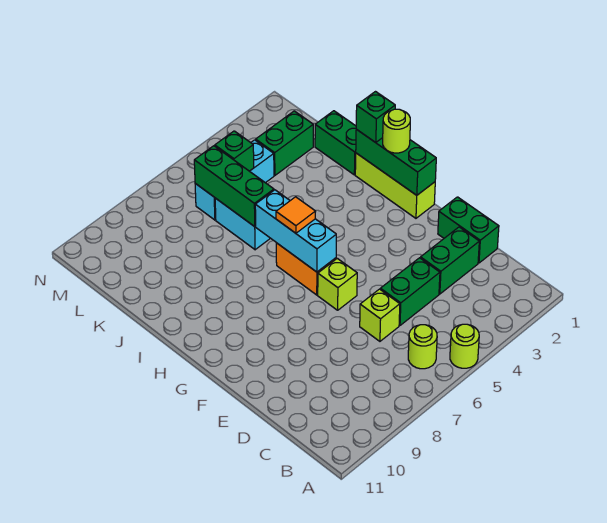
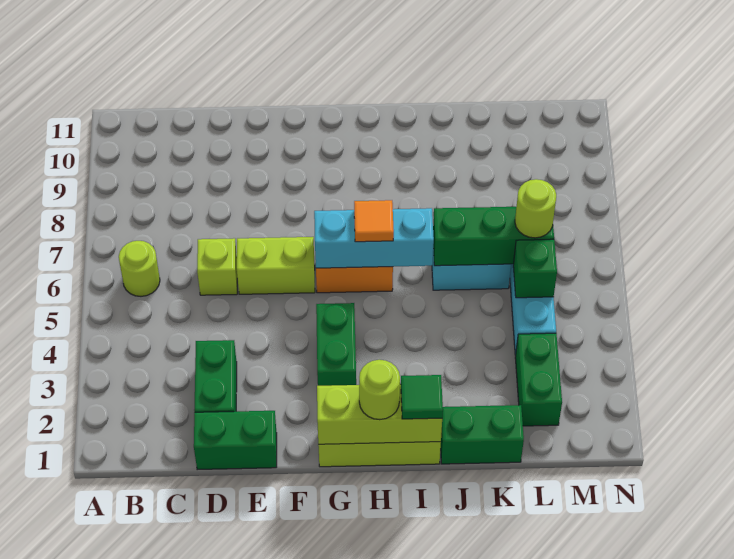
lime round brick A5 level 1 -> lime round brick L6 level 3
green brick D4:D5 level 1 -> green brick G3:G4 level 1
lime brick F6 level 1 -> lime brick E6:F6 level 1
green brick G1:I1 level 2 -> lime brick G1:I1 level 2
green brick I1 level 3 -> green tile I1 level 3

